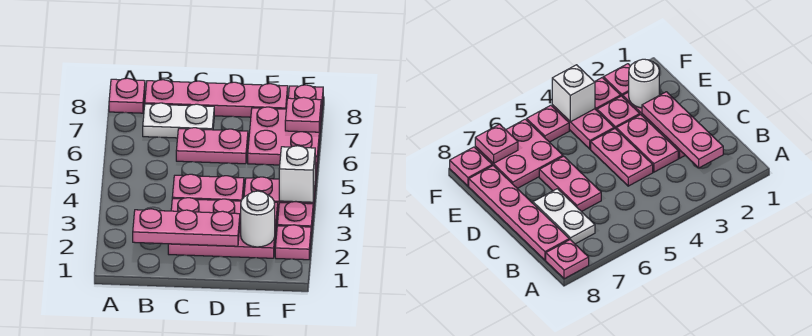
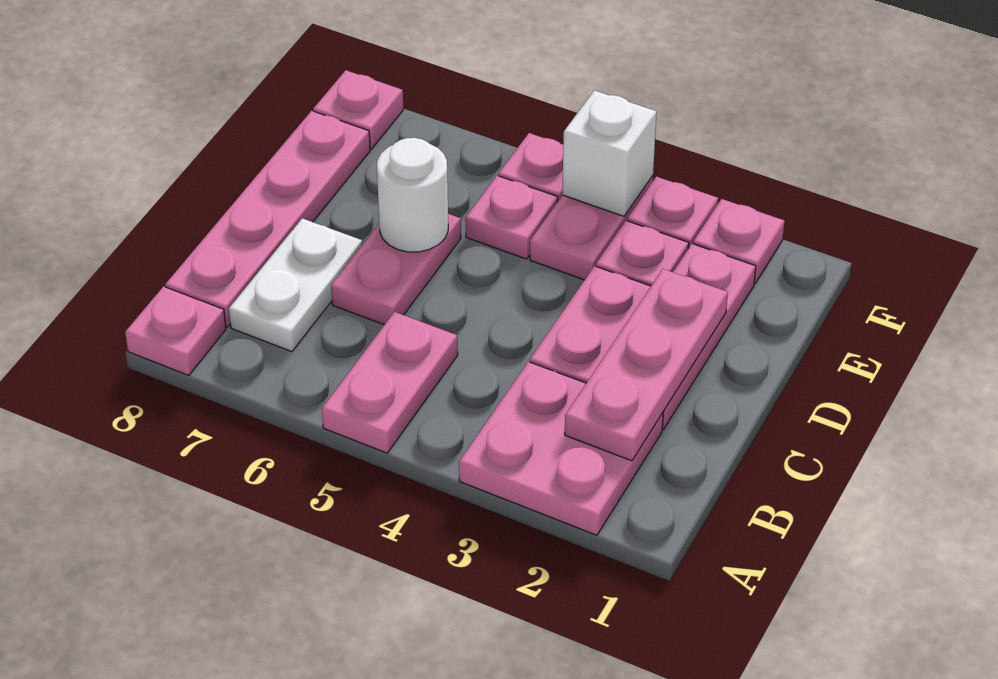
pink plate C4:D4 level 1 -> pink plate A5:B5 level 1
white round brick E2 level 2 -> white round brick D6 level 2
pink plate E6:F7 level 1 -> pink plate A2:B3 level 1
pink plate F7 level 2 -> pink plate E5 level 1

